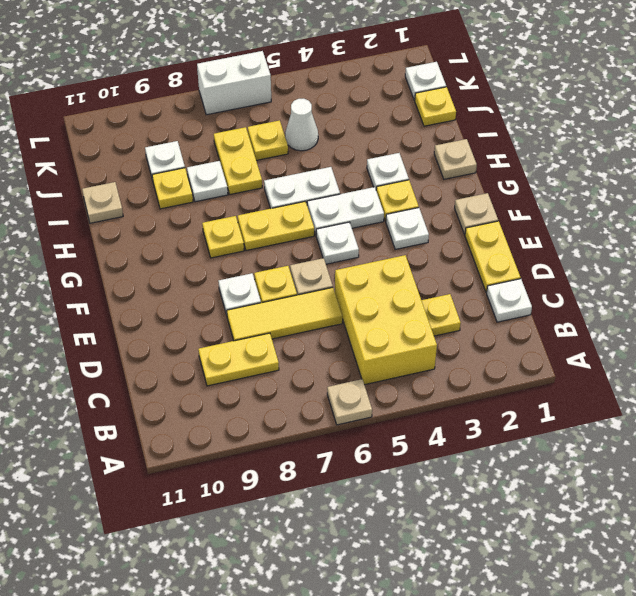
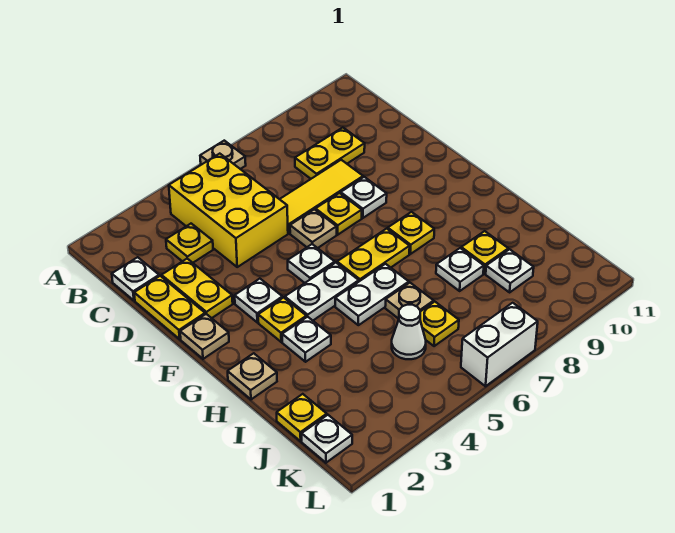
yellow plate I7:J7 level 1 -> yellow plate D2:E2 level 1
tan plate I11 level 1 -> tan plate I6 level 1

